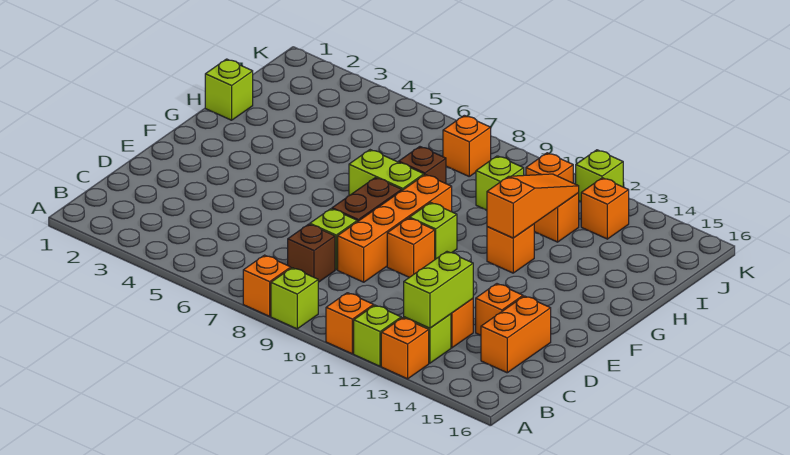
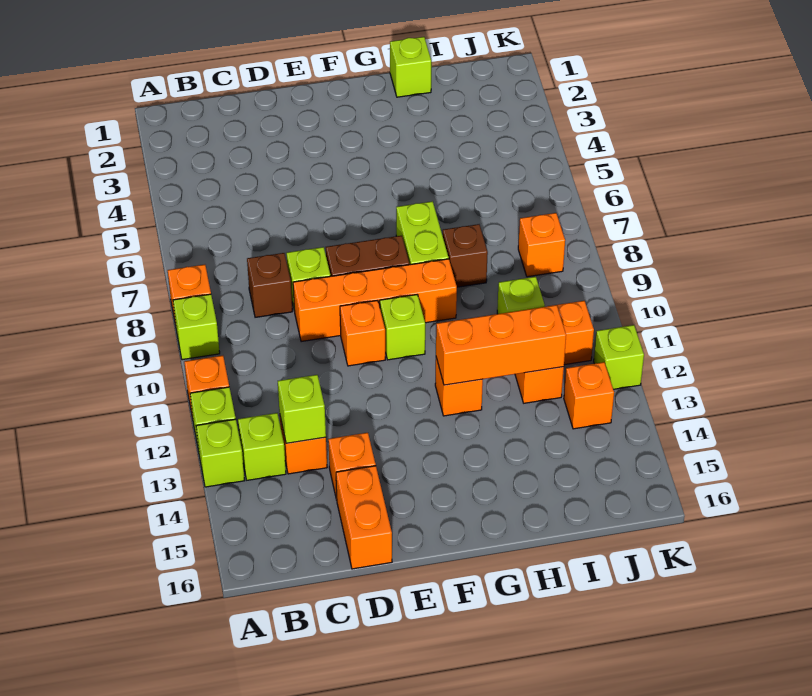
orange brick A13 level 1 -> lime brick A13 level 1
lime brick B13:C13 level 2 -> lime brick C13 level 2
orange brick C15:D15 level 1 -> orange brick D15:D16 level 1
orange slope G12:I12 level 2 top G -> orange brick G12:I12 level 2

